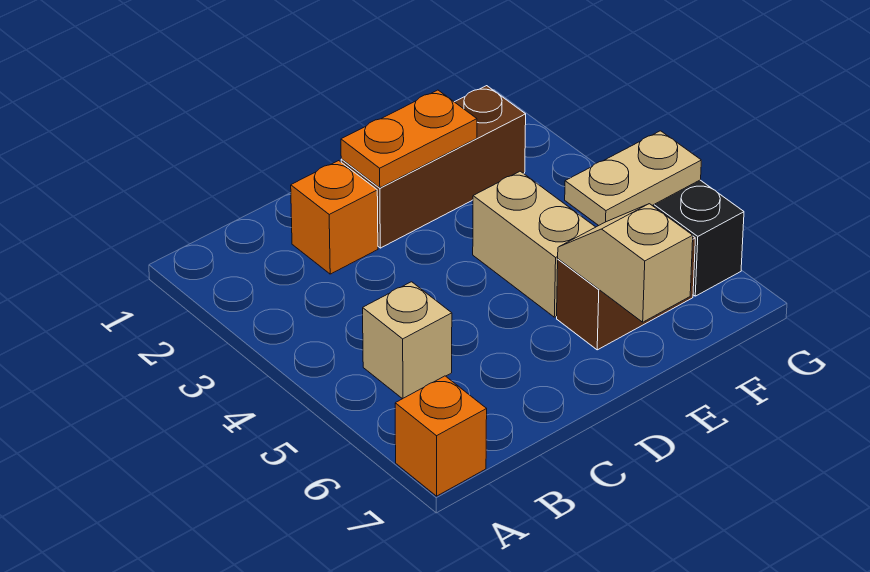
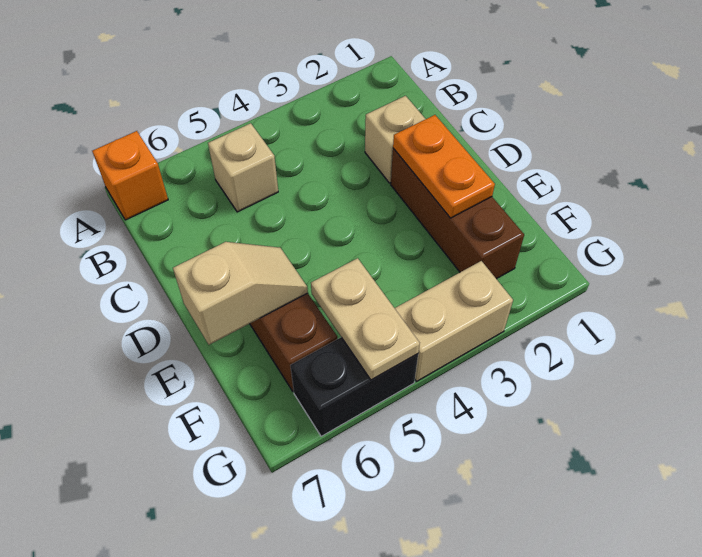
orange brick C2 level 1 -> tan brick C2 level 1
tan brick E4:E5 level 1 -> tan brick G3:G4 level 1

